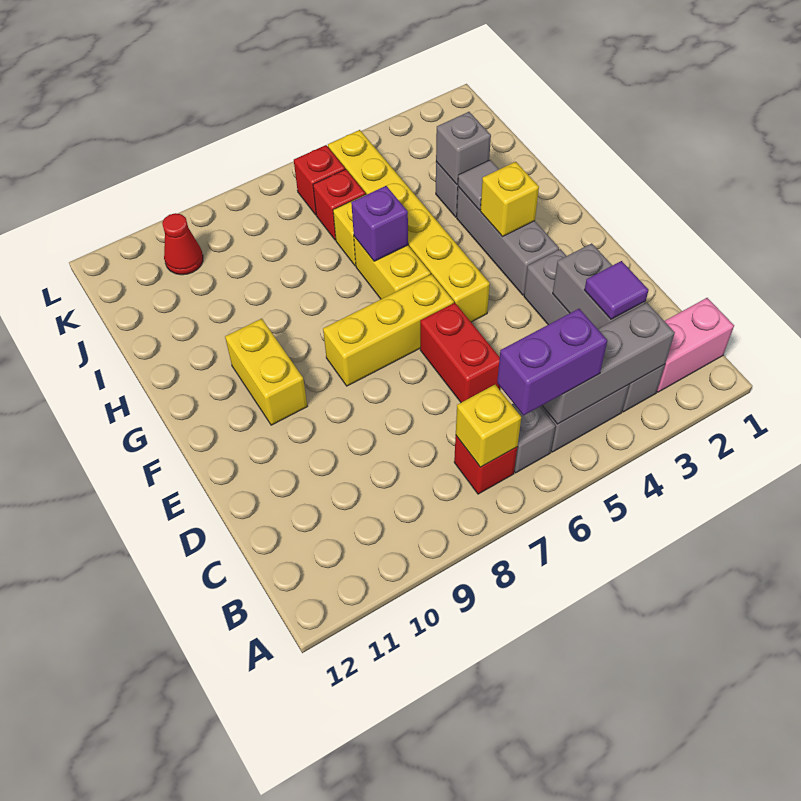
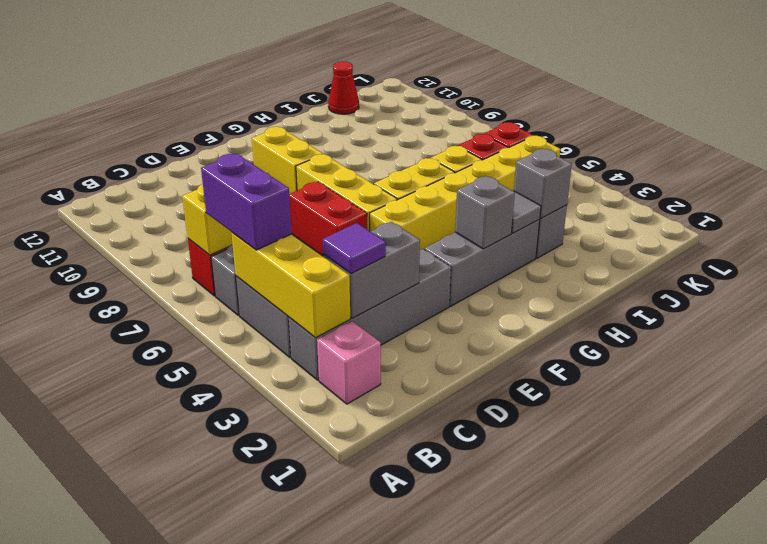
pink brick B1:B2 level 1 -> pink brick B2 level 1
grey brick B3:B5 level 2 -> yellow brick B3:B5 level 2
red brick D6:E6 level 1 -> red brick E6:E7 level 1
yellow brick F10:G10 level 1 -> yellow brick F9:F10 level 1
yellow brick G3 level 2 -> grey brick G3 level 2
purple brick H6 level 2 -> none
red cone K10 level 1 -> red cone J12 level 1

